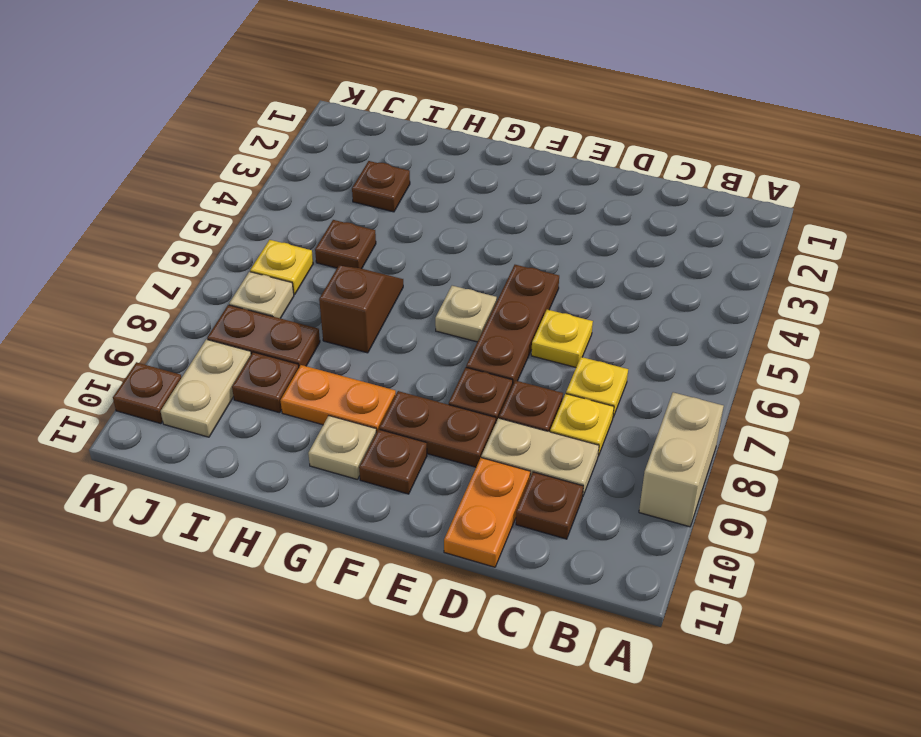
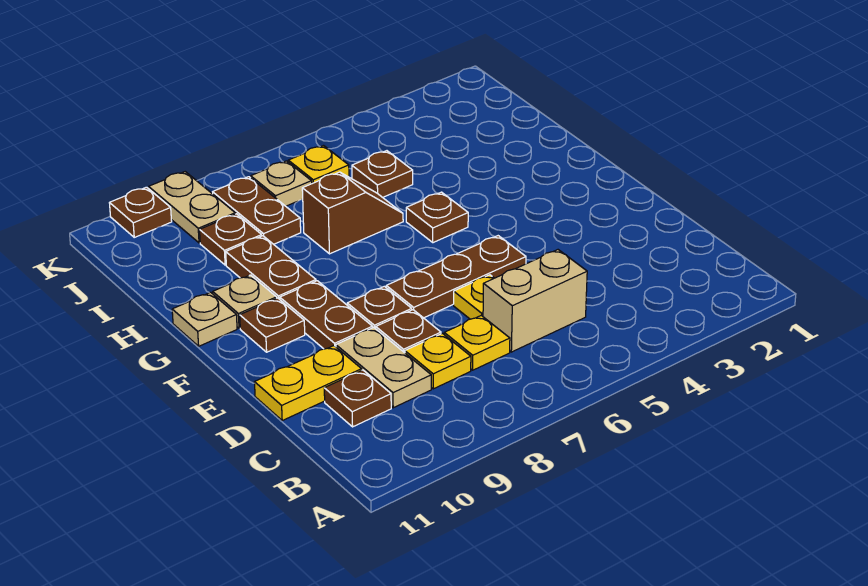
tan brick A8:A9 level 1 -> tan brick C5:C6 level 1
orange plate D10:D11 level 1 -> yellow plate D10:D11 level 1
tan plate F6 level 1 -> tan plate G11 level 1
orange plate G9:H9 level 1 -> brown plate G9:H9 level 1
brown plate I3 level 1 -> brown plate G5 level 1
tan plate J9:J10 level 1 -> tan plate J9:K9 level 1

